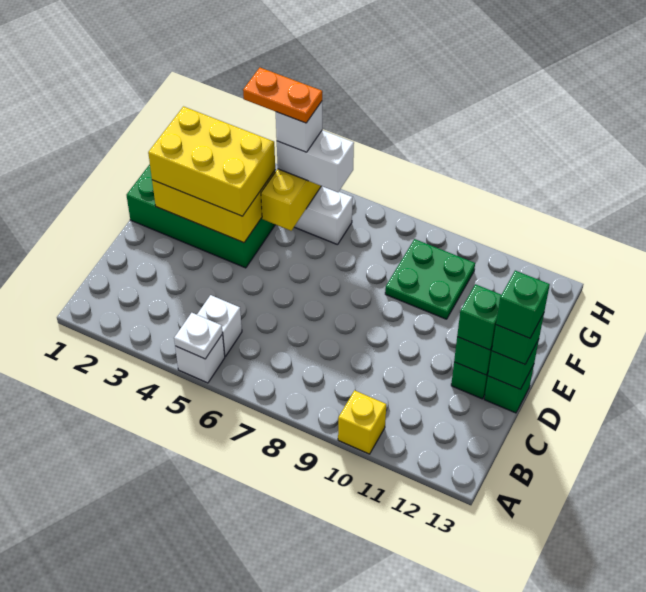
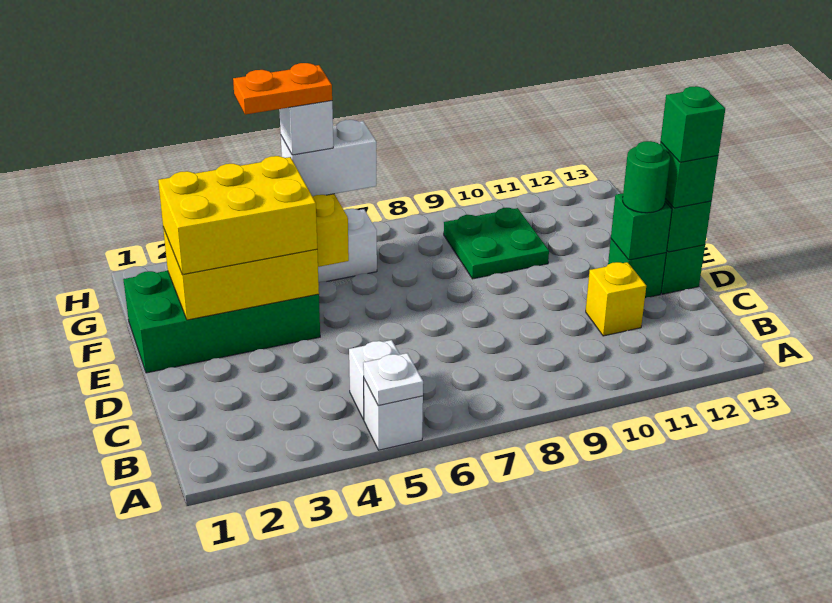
yellow brick A10 level 1 -> yellow brick C11 level 1
green brick D12 level 3 -> green round brick D12 level 3

